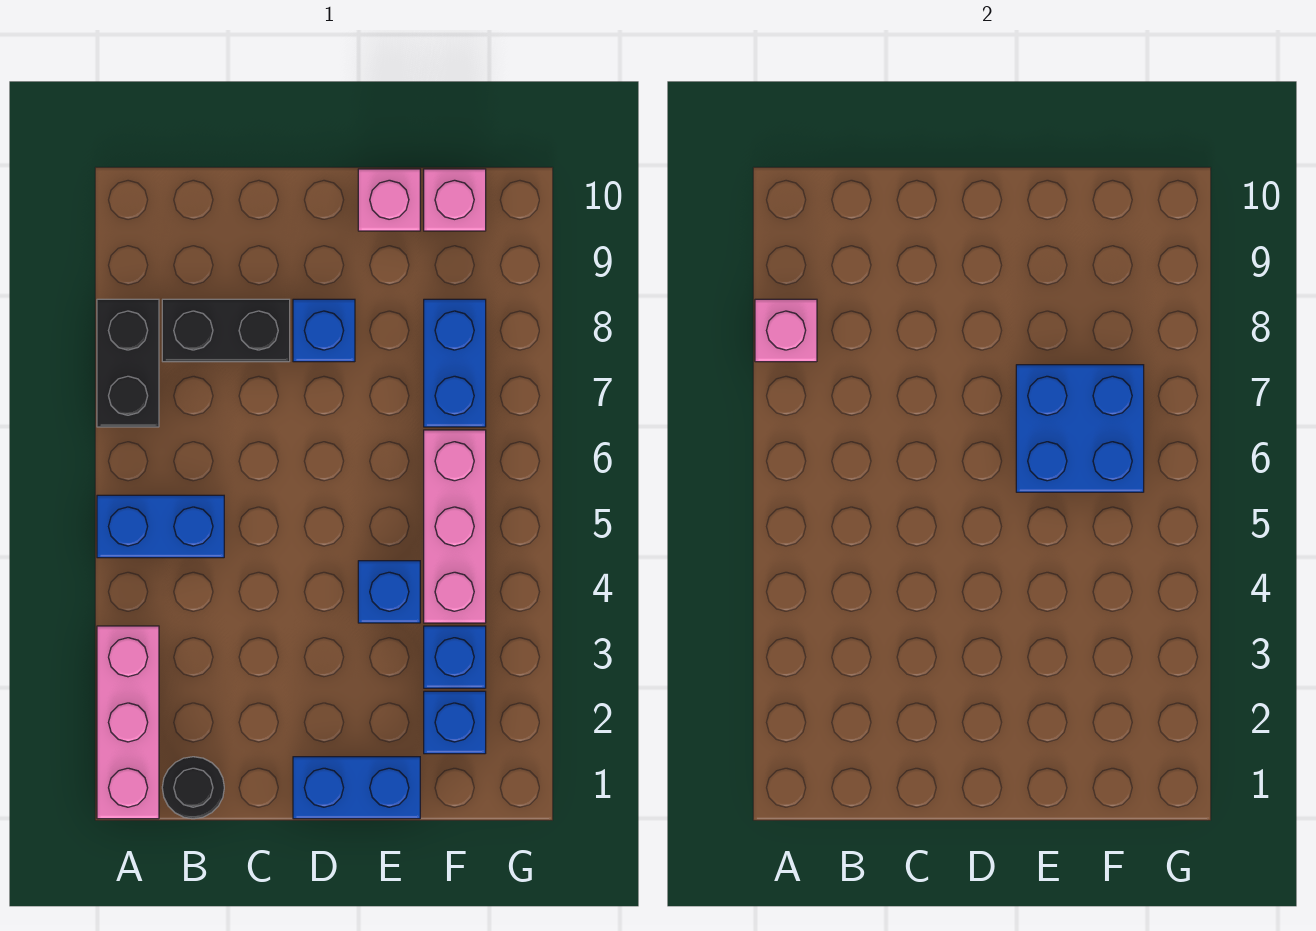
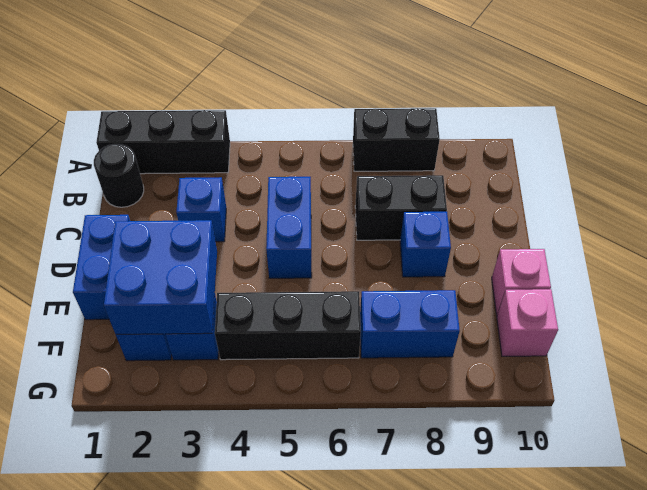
pink brick A1:A3 level 1 -> black brick A1:A3 level 1
blue brick A5:B5 level 1 -> blue brick C5:D5 level 1
pink brick A8 level 2 -> none
black brick B8:C8 level 1 -> black brick C7:C8 level 1
blue brick E4 level 1 -> blue brick C3 level 1
blue brick E6:F7 level 2 -> blue brick E2:F3 level 2
pink brick F4:F6 level 1 -> black brick F4:F6 level 1

